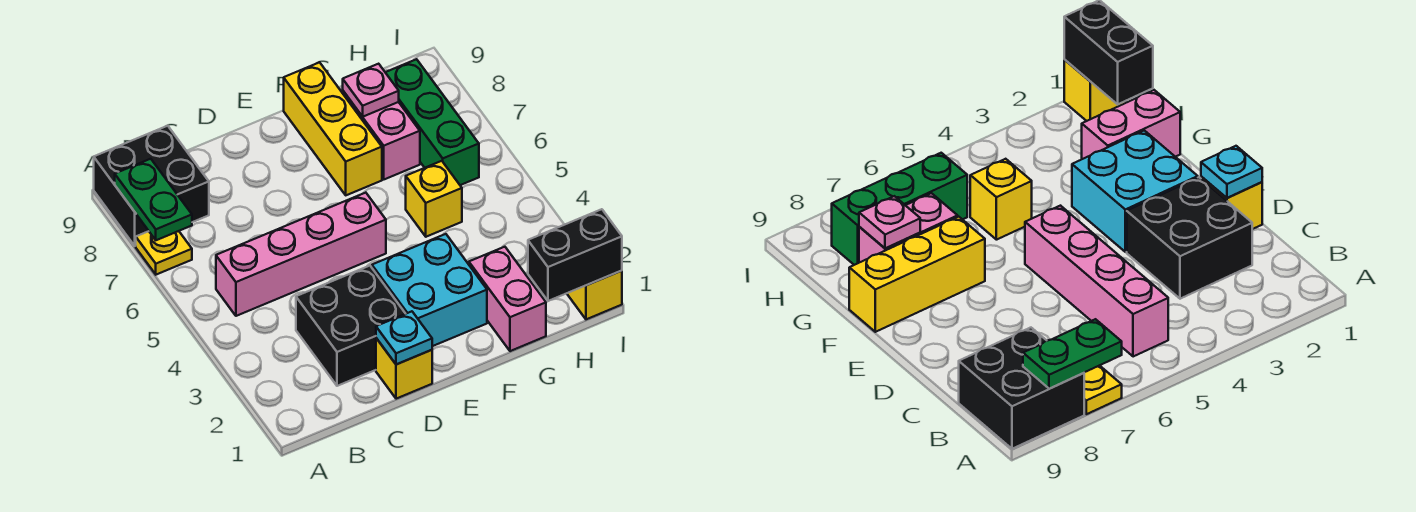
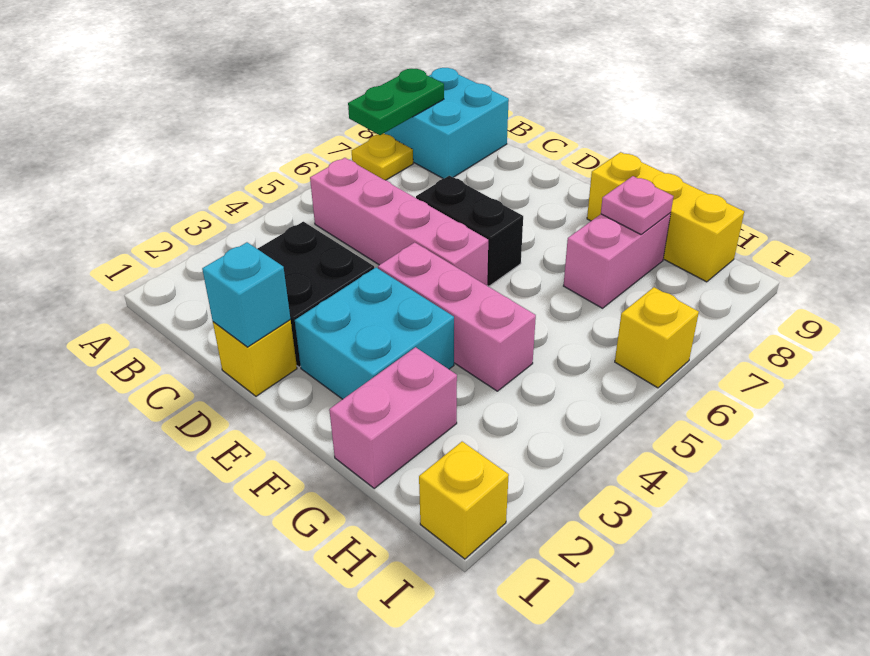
black brick A8:B9 level 1 -> cyan brick A8:B9 level 1
cyan plate D1 level 2 -> cyan brick D1 level 2
none -> pink brick E4:G4 level 1
yellow brick F7:F9 level 1 -> yellow brick F9:H9 level 1
yellow brick G5 level 1 -> yellow brick I6 level 1
black brick H1:I1 level 2 -> black brick D6:E6 level 1
green brick H6:H8 level 1 -> none

